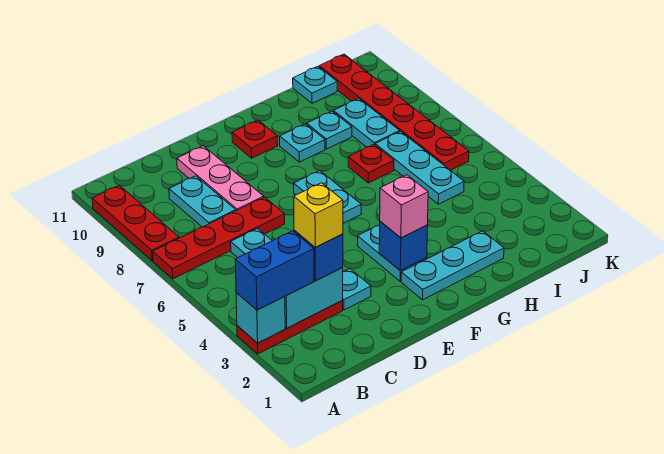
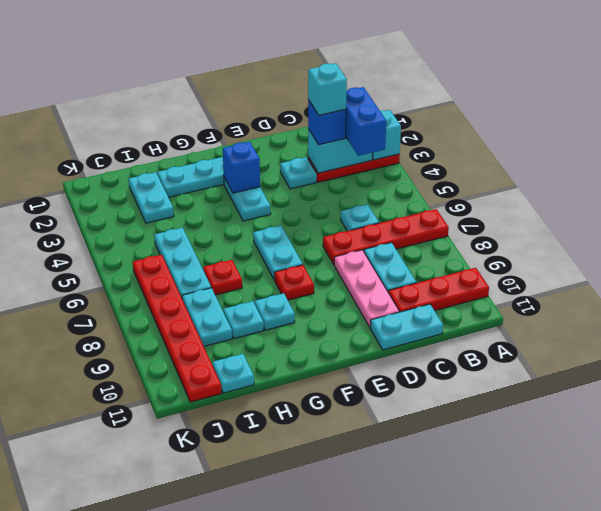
blue brick A3:B3 level 3 -> blue brick B3:B4 level 3
red plate A8:A10 level 1 -> red plate A10:C10 level 1
yellow brick C3 level 4 -> cyan brick C3 level 4
none -> cyan plate C11:D11 level 1
pink brick F3 level 3 -> none
red plate F10 level 1 -> red plate F8 level 1
none -> cyan plate I2:I3 level 1

